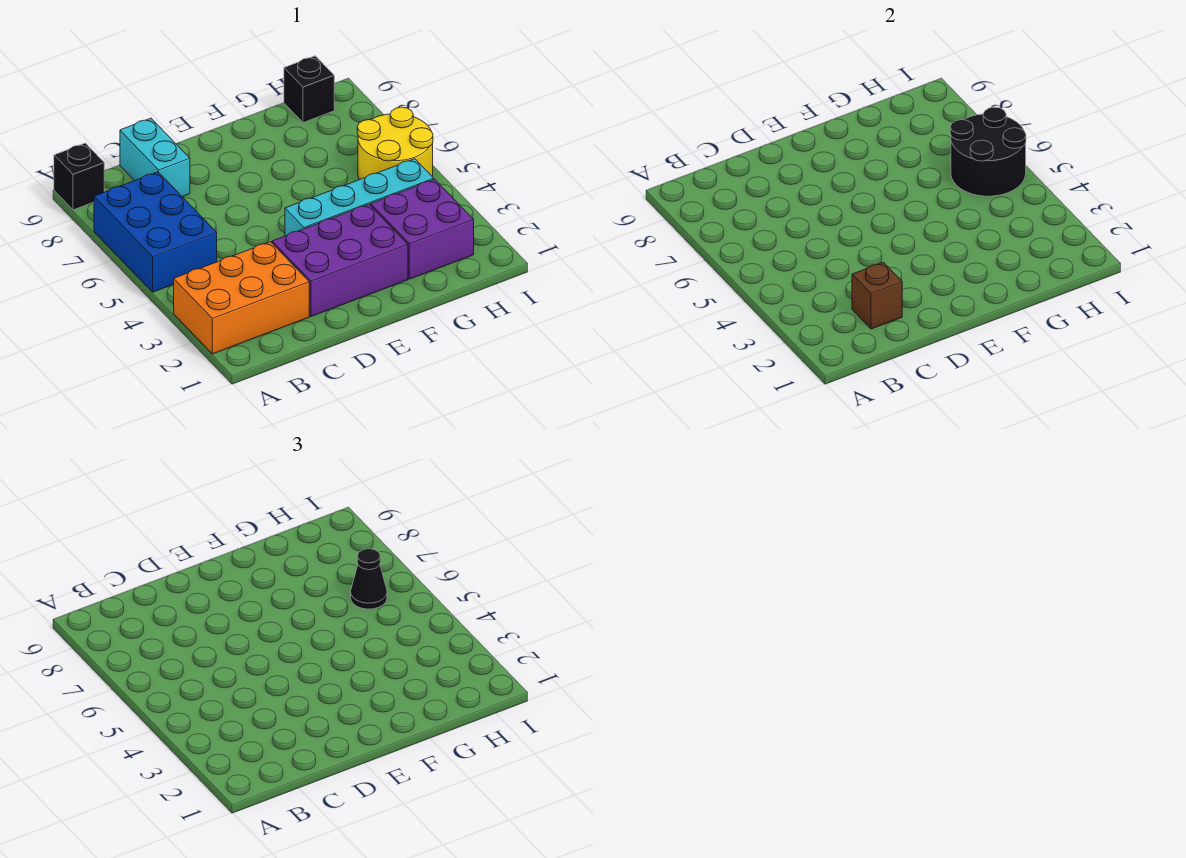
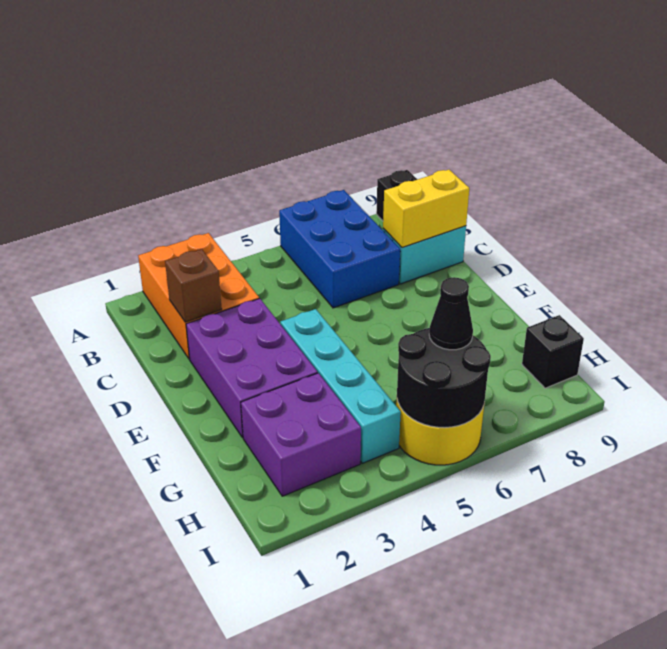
blue brick A5:B7 level 1 -> blue brick A6:C7 level 1
none -> yellow brick C8:C9 level 2

